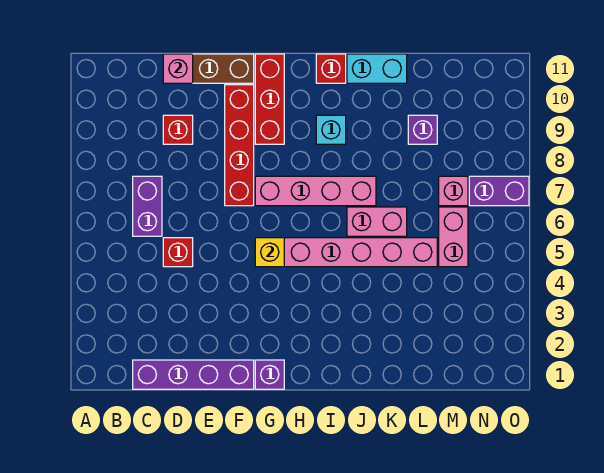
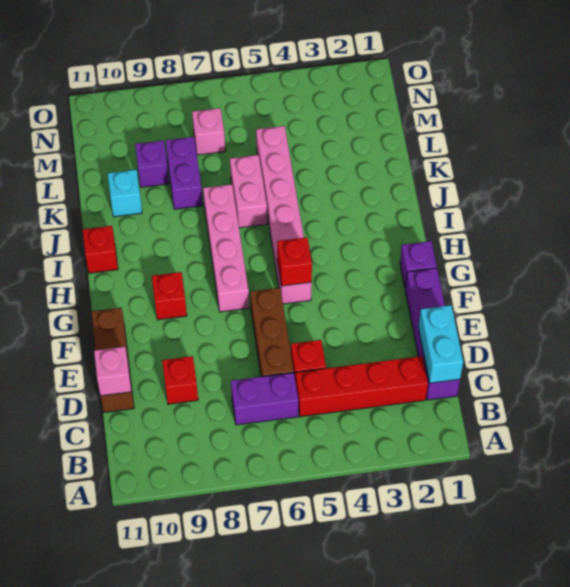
none -> brown brick D6:F6 level 1
red brick F7:F10 level 1 -> red brick C2:C5 level 1
yellow brick G5 level 2 -> red brick G5 level 2
red brick G9:G11 level 1 -> red brick G9 level 1
cyan brick I9 level 1 -> cyan brick K10 level 1
cyan brick J11:K11 level 1 -> cyan brick C1:D1 level 2
pink brick M5:M6 level 1 -> none
purple brick N7:O7 level 1 -> purple brick K8:L8 level 1

